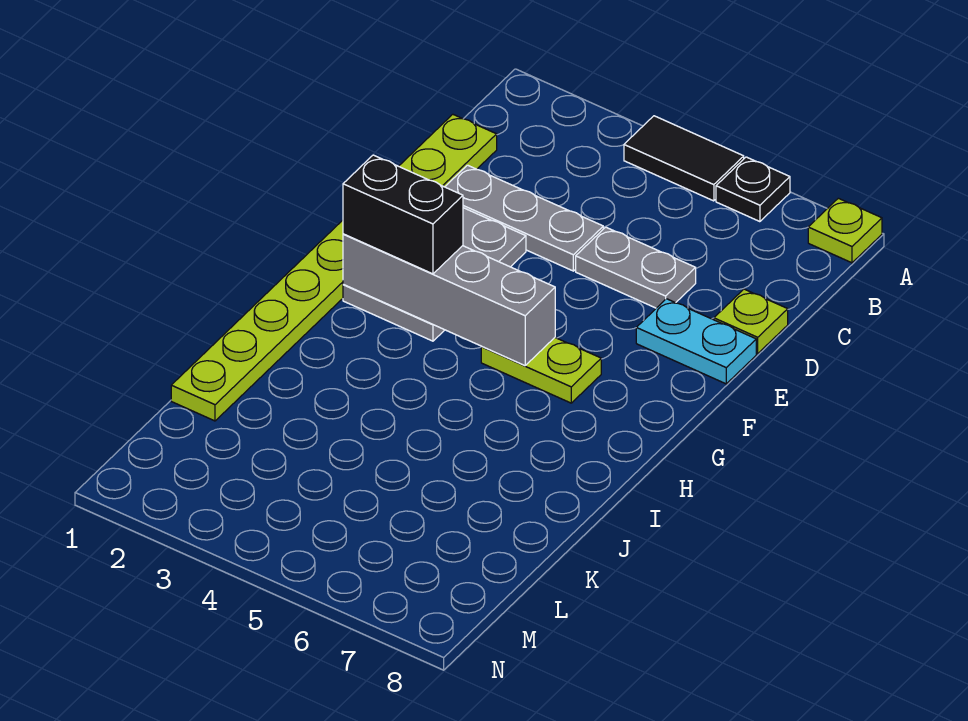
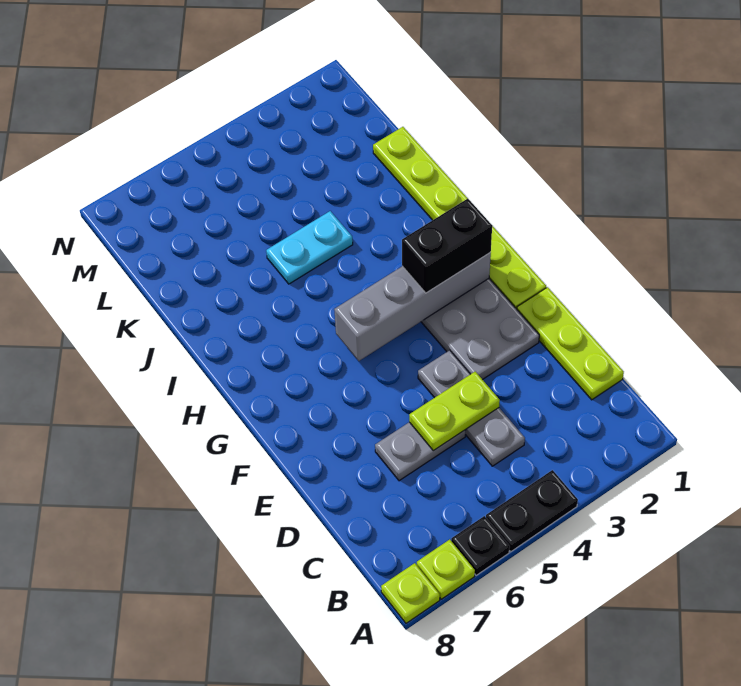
black tile A4:A5 level 1 -> black plate A4:A5 level 1
grey plate D2:D4 level 1 -> grey plate C4:E4 level 1
lime plate D8 level 1 -> lime plate A7 level 1
cyan plate E7:E8 level 1 -> cyan plate J4:J5 level 1
lime plate G5:G6 level 1 -> lime plate D4:D5 level 2

